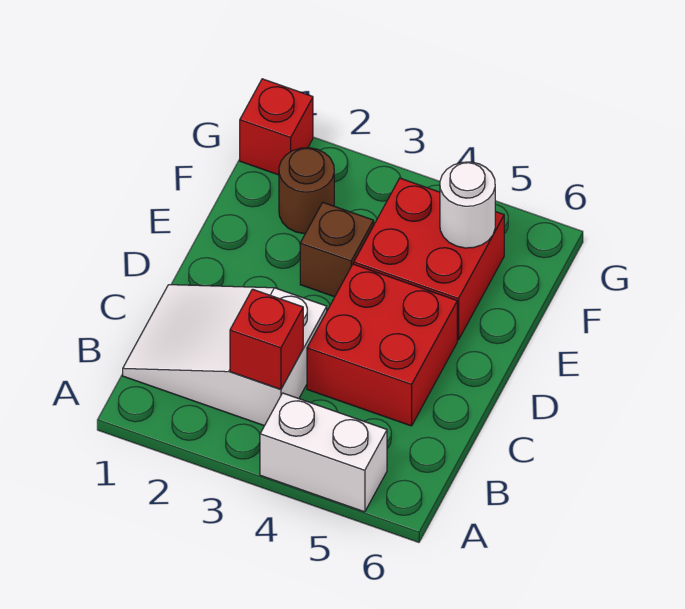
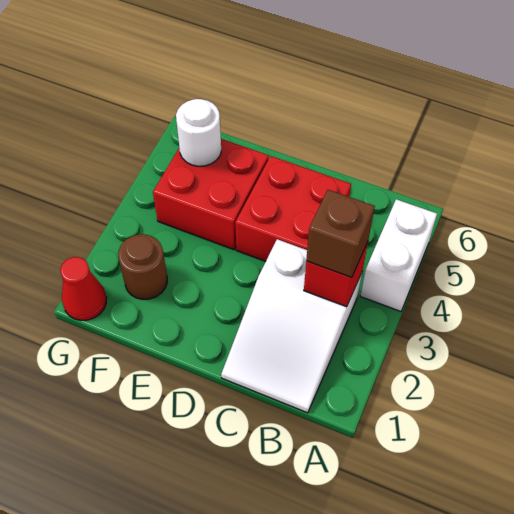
brown brick E3 level 1 -> brown brick B3 level 3
red brick G1 level 1 -> red cone G1 level 1

